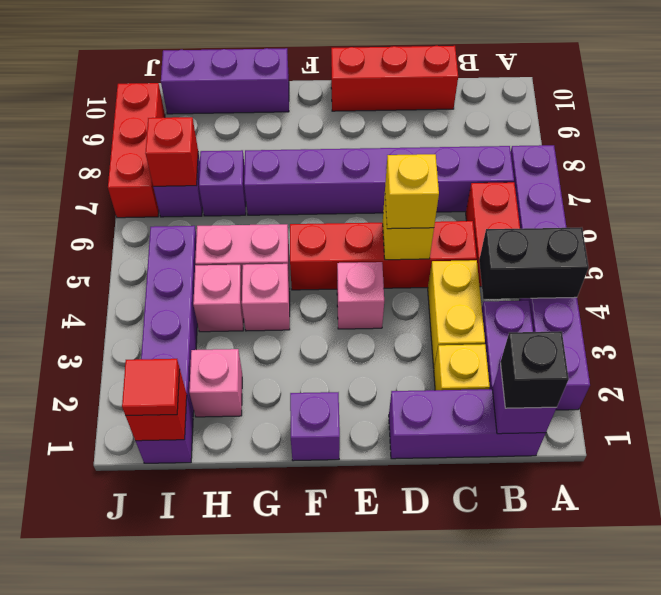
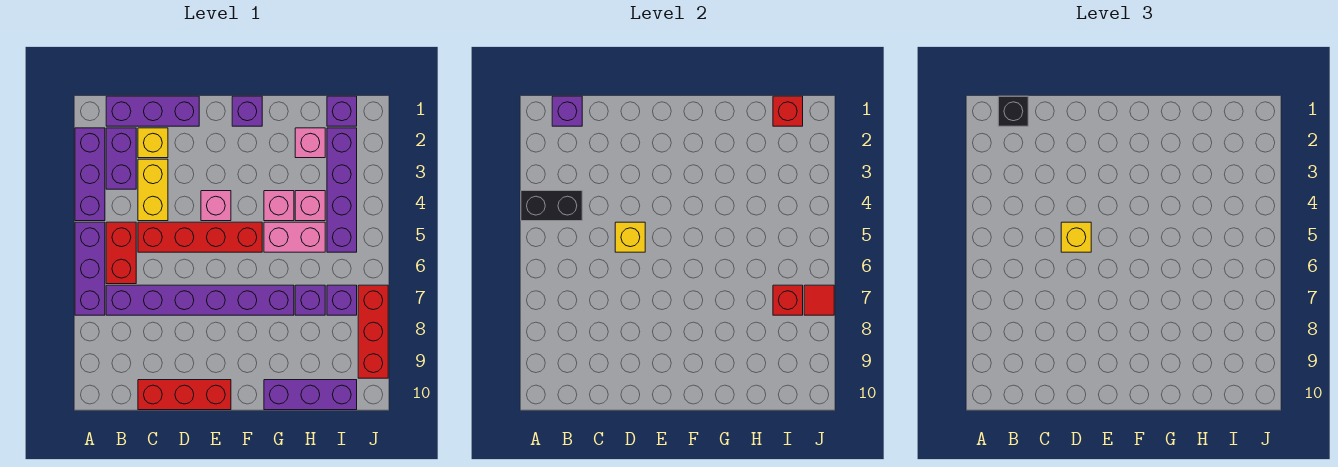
red tile I1 level 3 -> red tile J7 level 2

